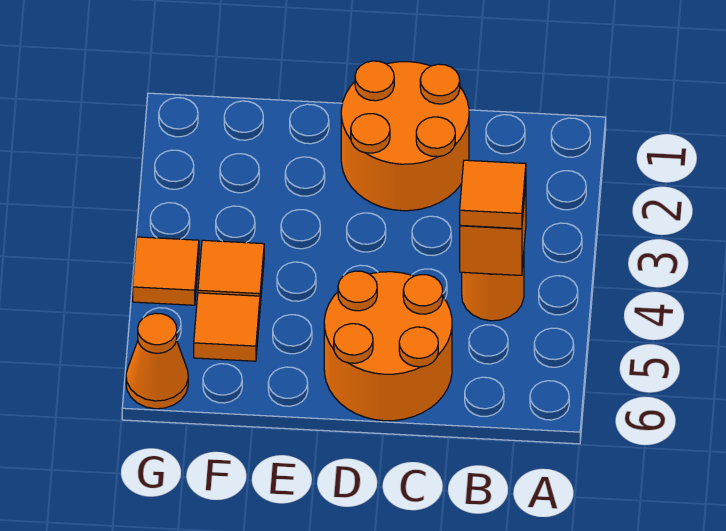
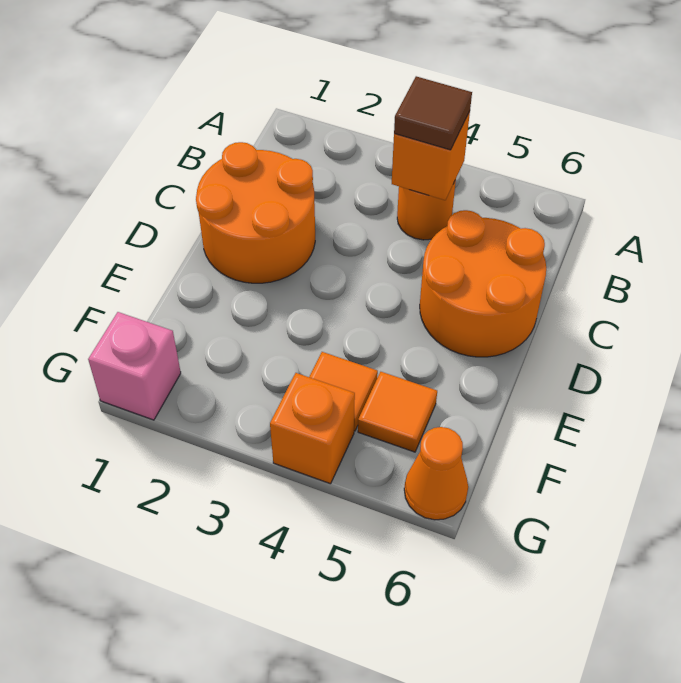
orange tile B4 level 3 -> brown tile B4 level 3
none -> pink brick G1 level 1
orange tile G4 level 1 -> orange brick G4 level 1

